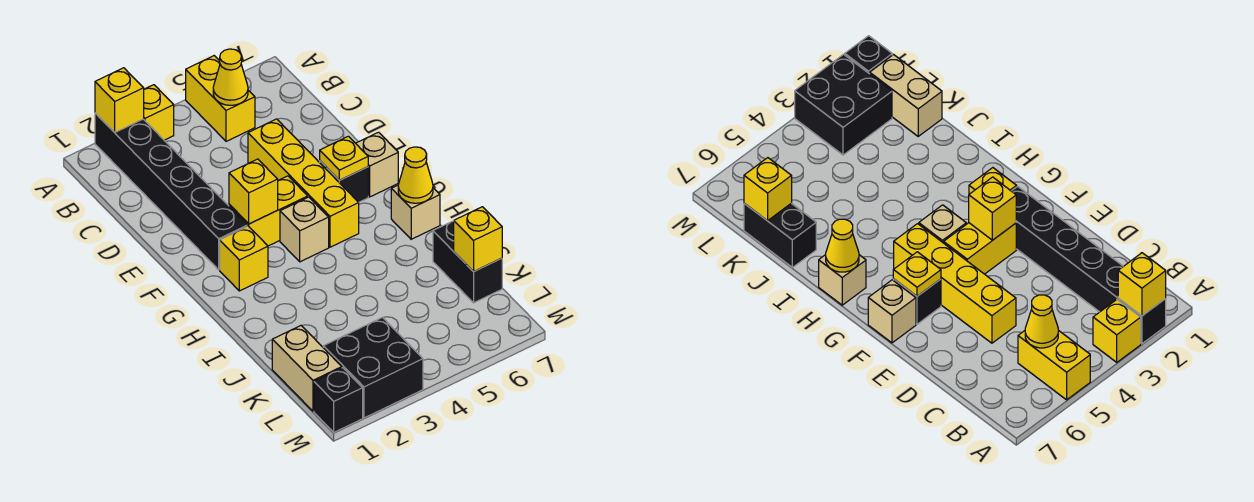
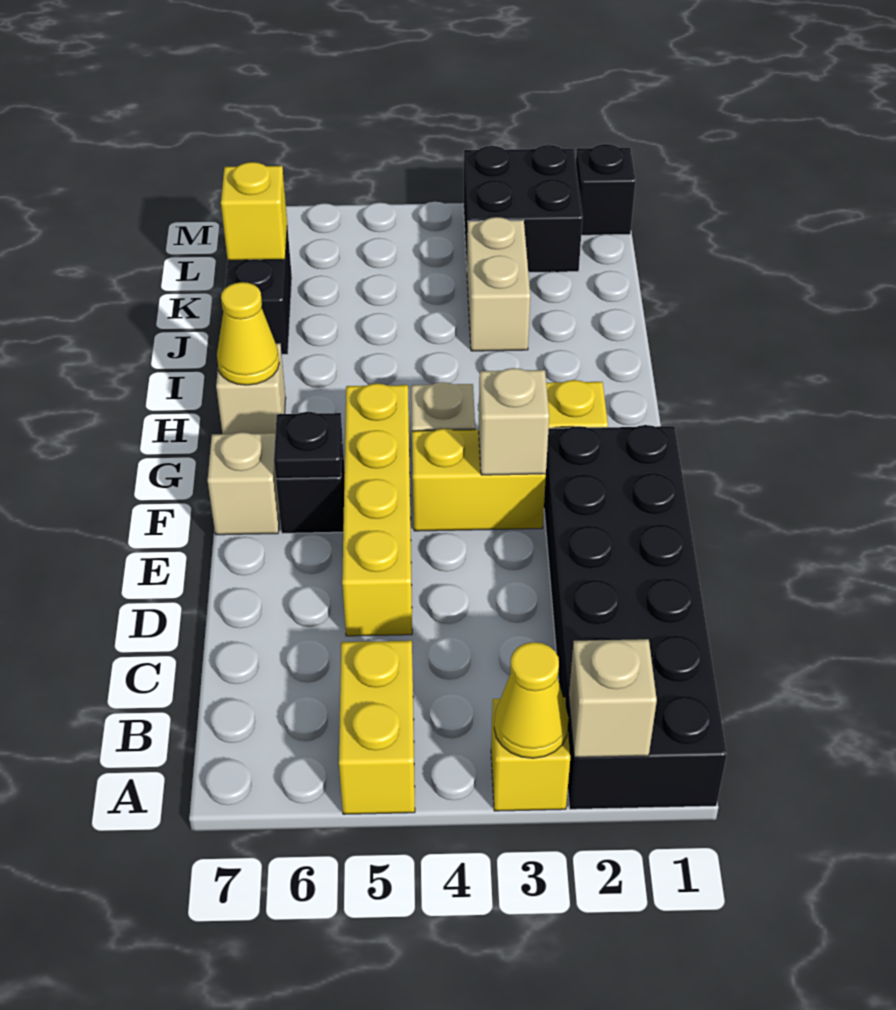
black brick A2:F2 level 1 -> black brick A1:F2 level 1
yellow brick A2 level 2 -> tan brick A2 level 2
yellow cone B5 level 2 -> yellow cone A3 level 2
yellow brick F3 level 2 -> tan brick F3 level 2
yellow plate F6 level 2 -> black plate F6 level 2
tan brick K1:L1 level 1 -> tan brick J3:K3 level 1

